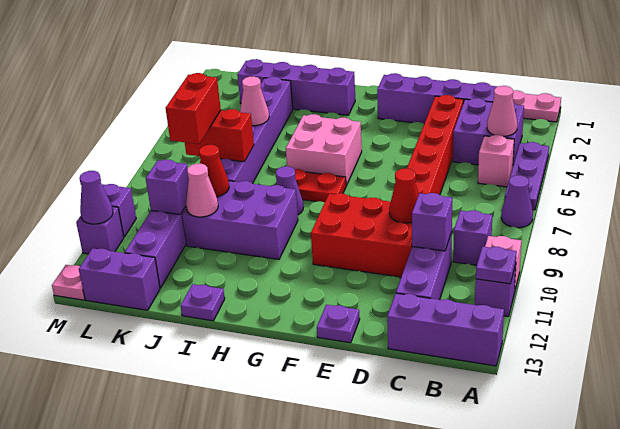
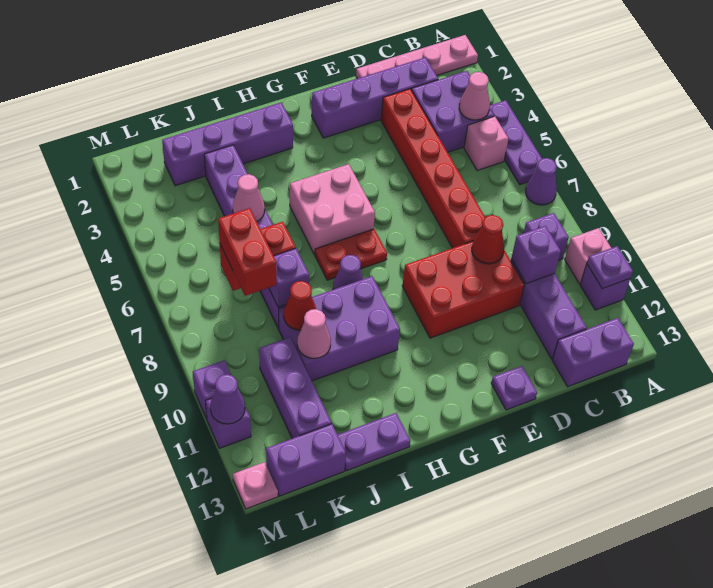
purple brick A13:C13 level 1 -> purple brick B13:C13 level 1
purple plate I13 level 1 -> purple plate I13:J13 level 1
purple brick K10 level 2 -> purple brick J8 level 2

